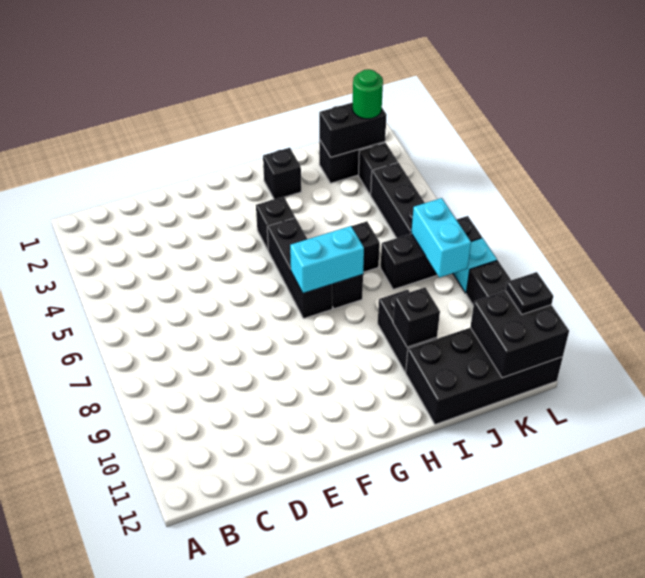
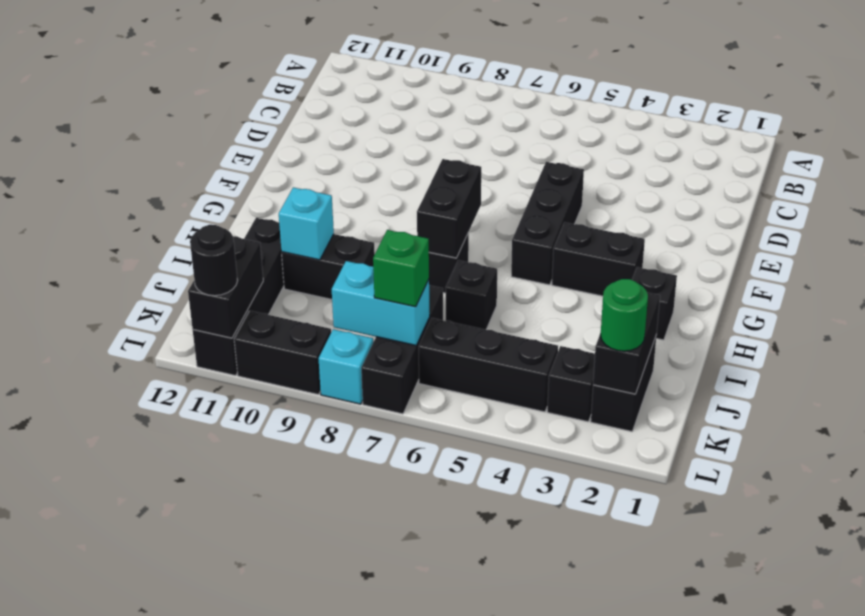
black brick G4 level 1 -> black brick G3:G4 level 1
black brick G5:G7 level 1 -> black brick E5:G5 level 1
cyan brick G7:H7 level 2 -> black brick G7:H7 level 2
black brick I10 level 2 -> cyan brick I10 level 2
black brick I11:L12 level 1 -> black brick I11:L11 level 1
none -> green brick K7 level 3
black brick K11:L12 level 2 -> black brick K11:L11 level 2
black plate L11 level 3 -> black round brick L11 level 3

